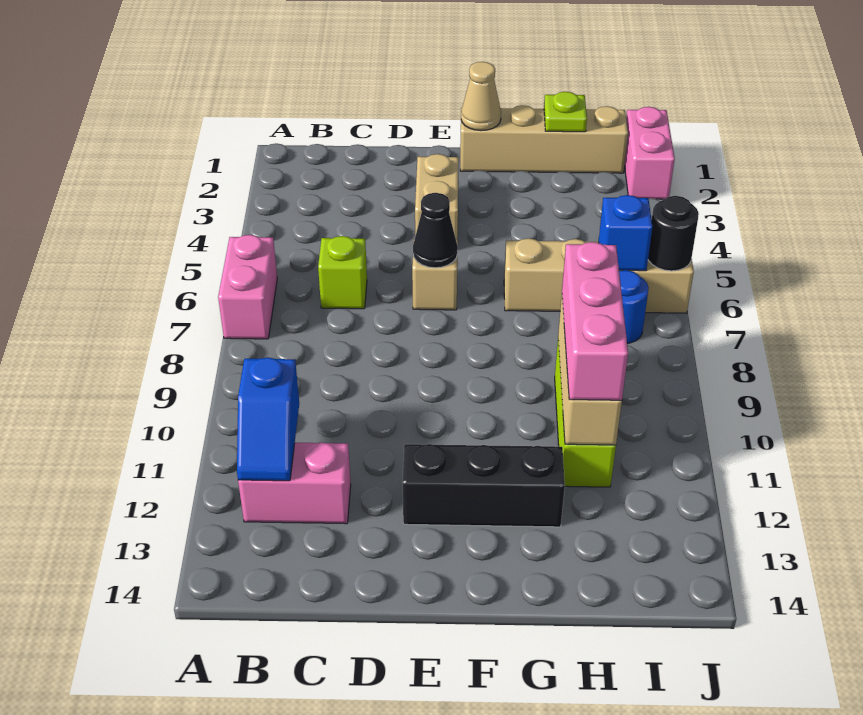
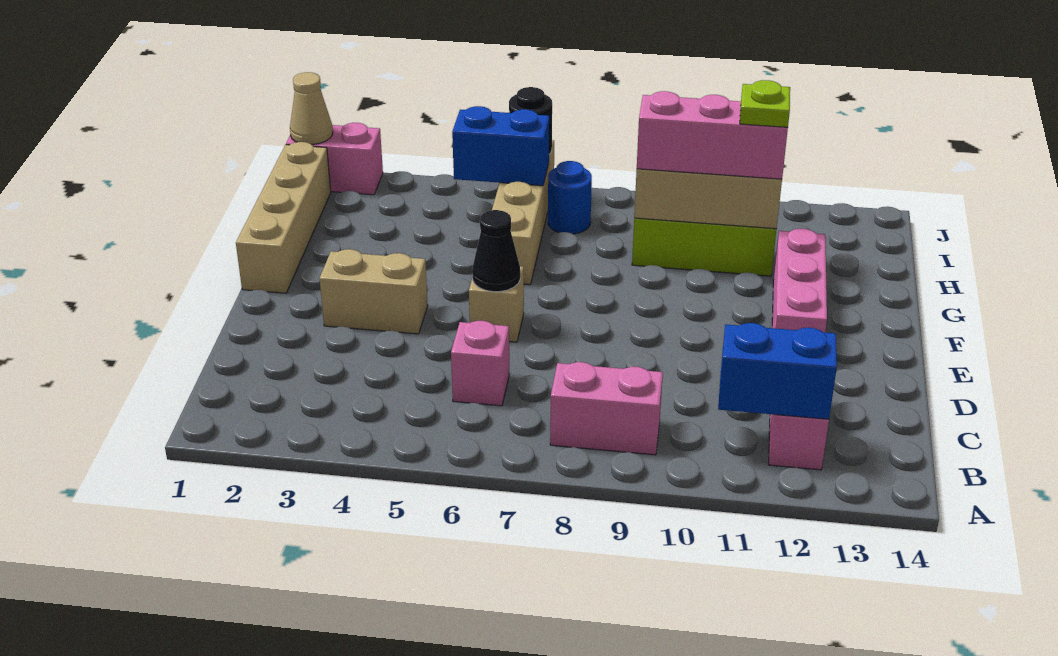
pink brick A6:A7 level 1 -> pink brick B8:B9 level 1
blue slope B11:B12 level 2 top 11 -> blue brick B11:B12 level 2
lime brick C6 level 1 -> pink brick C6 level 1
black brick E12:G12 level 1 -> pink brick E12:G12 level 1
tan cone F1 level 2 -> tan cone J1 level 2
lime plate H1 level 2 -> lime plate H11 level 4
blue brick I6 level 2 -> blue brick I5:I6 level 2

